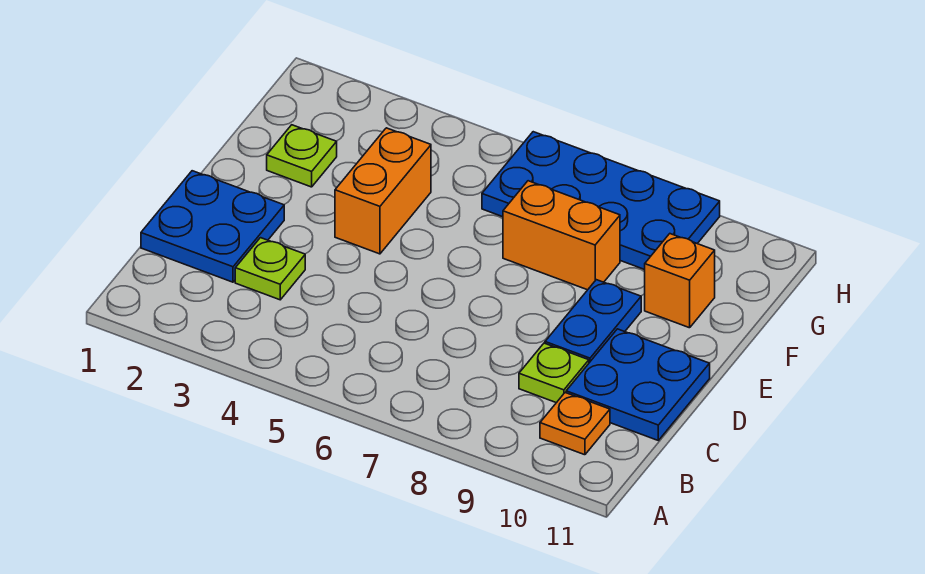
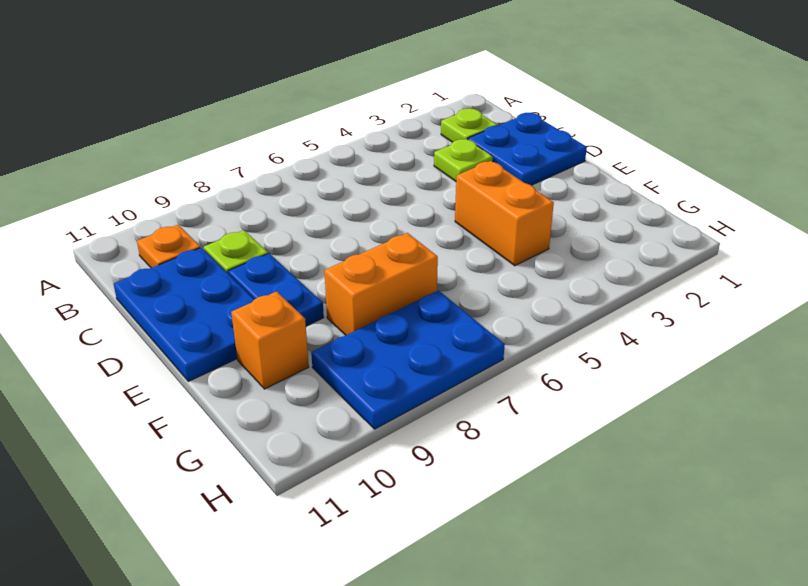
blue plate C10:D11 level 1 -> blue plate C10:E11 level 1
lime plate F2 level 1 -> lime plate B2 level 1
blue plate G6:H9 level 1 -> blue plate G7:H9 level 1

